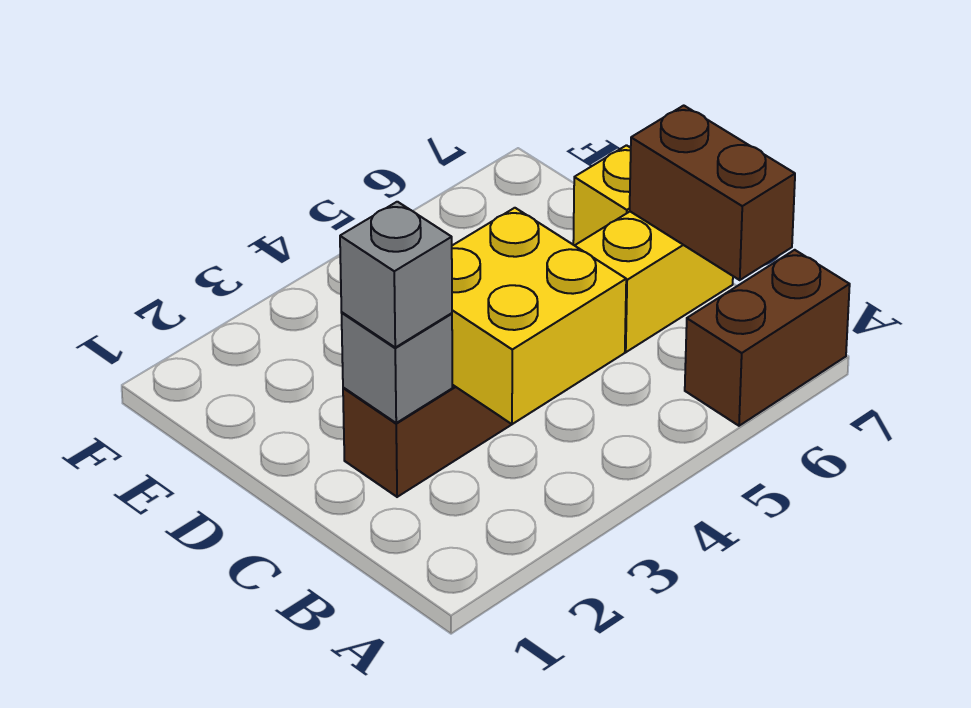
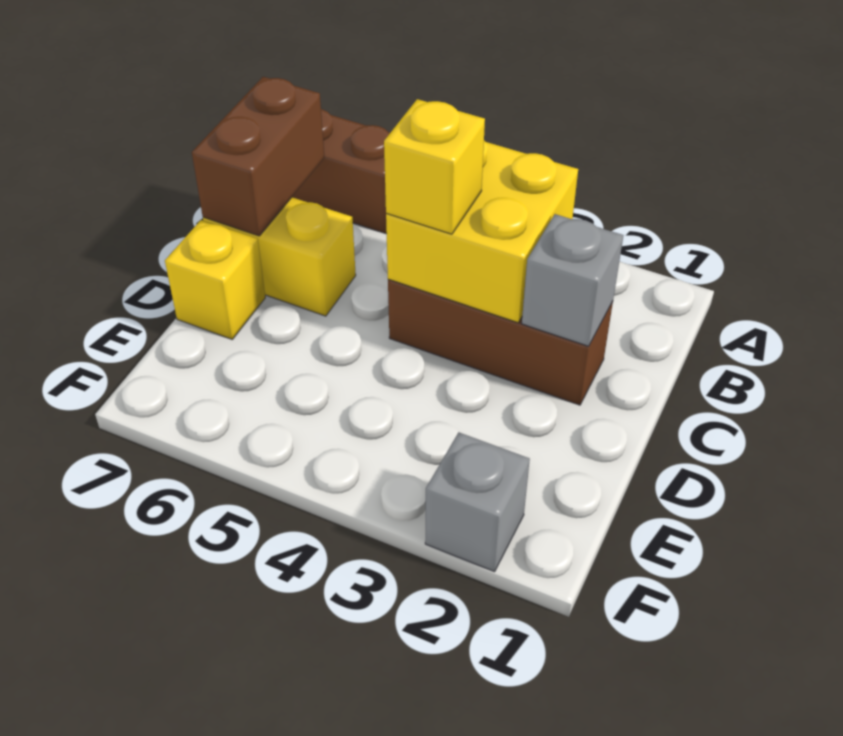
grey brick C2 level 3 -> grey brick F2 level 1
none -> yellow brick C4 level 3

